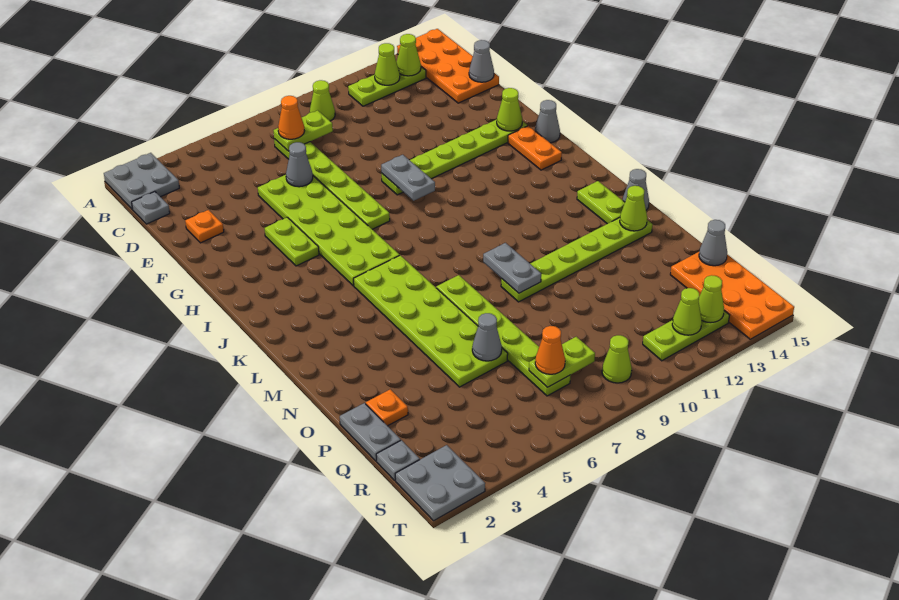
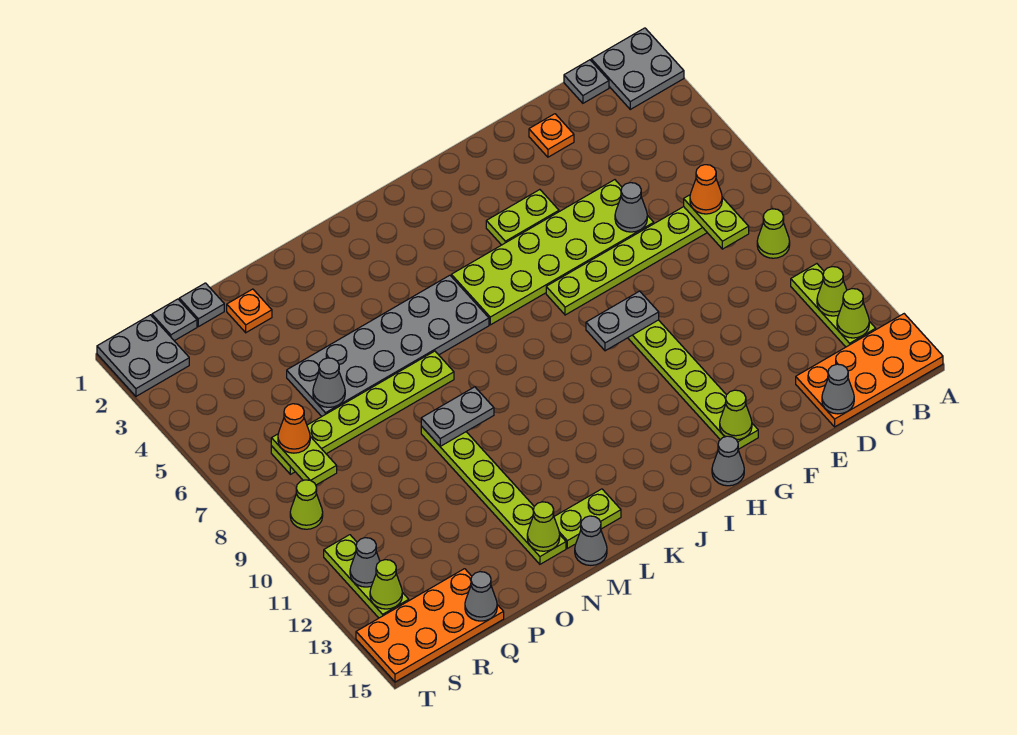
orange plate H14:I14 level 1 -> none
lime plate K5:P6 level 1 -> grey plate K5:P6 level 1
grey plate P1:Q1 level 1 -> grey plate Q1 level 1
lime cone S12 level 2 -> grey cone S12 level 2

